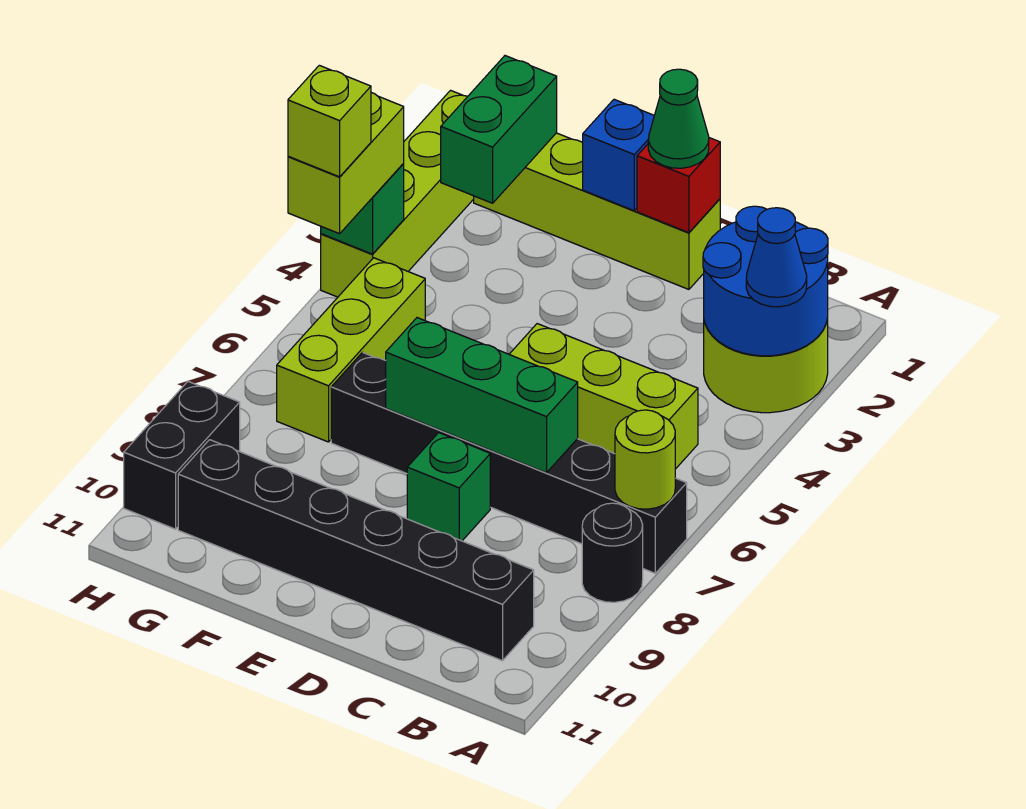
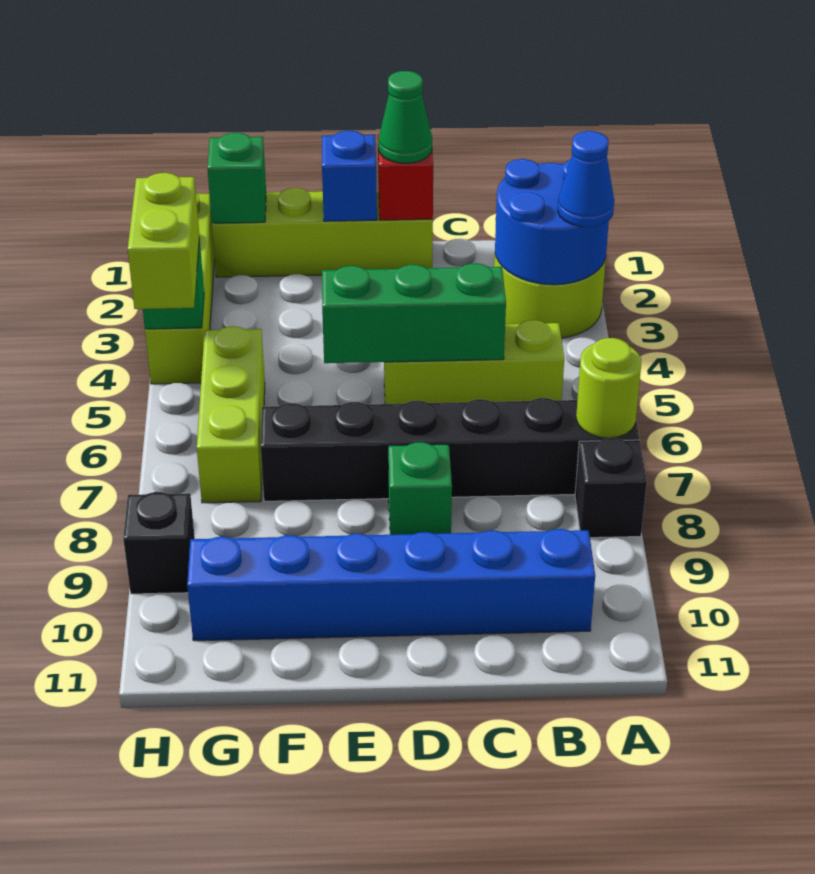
black round brick A8 level 1 -> black brick A8 level 1
black brick B10:G10 level 1 -> blue brick B10:G10 level 1
green brick C7:E7 level 2 -> green brick C5:E5 level 2
green brick G1:G2 level 2 -> green brick G1 level 2
lime brick H5 level 4 -> none
black brick H9:H10 level 1 -> black brick H9 level 1

